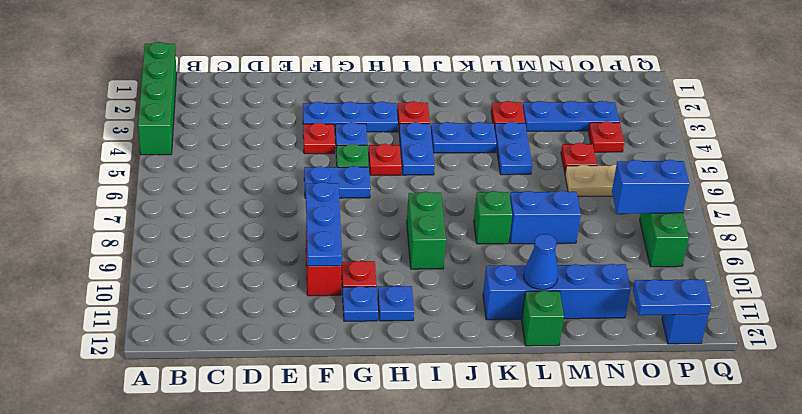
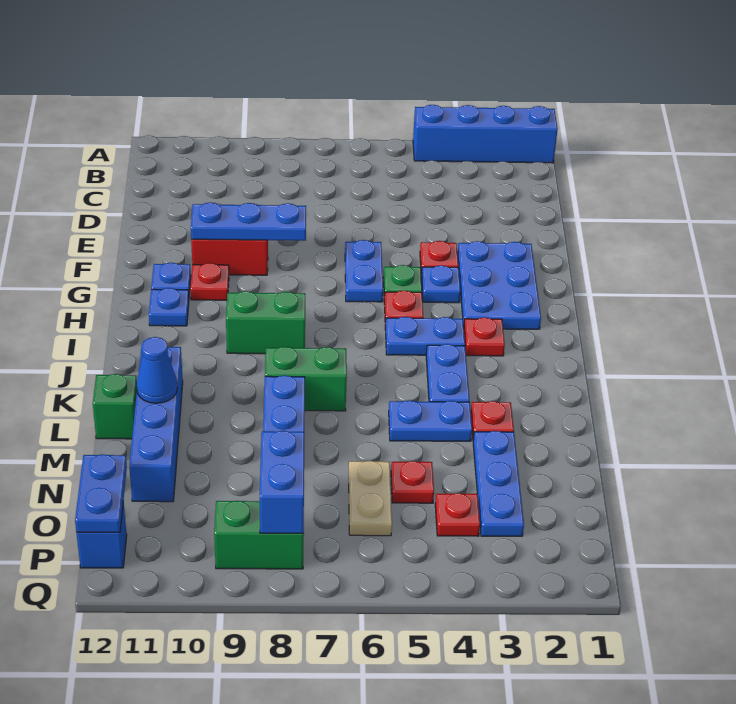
green brick A1:A4 level 1 -> blue brick A1:A4 level 1
blue plate F3:H3 level 1 -> blue plate F2:H3 level 1
green brick K8 level 1 -> green brick K7:K8 level 1

